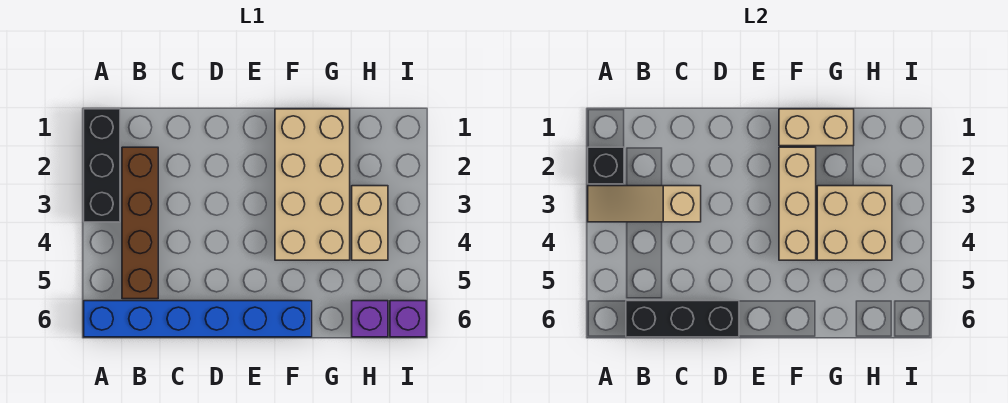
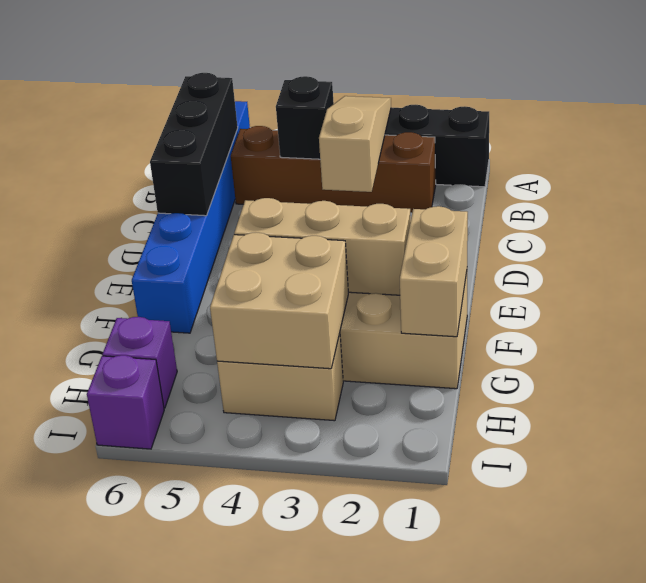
black brick A2 level 2 -> black brick B4 level 2

